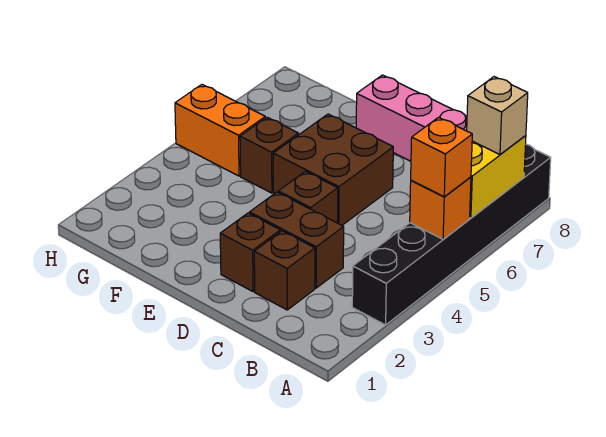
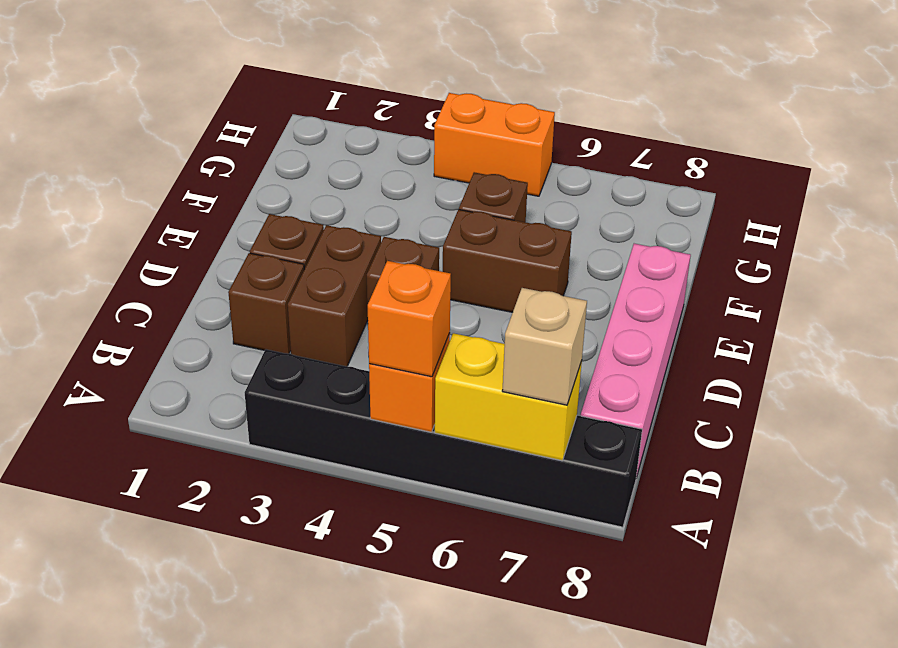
brown brick D5:E6 level 1 -> brown brick E5:E6 level 1
orange brick G5:H5 level 1 -> orange brick H4:H5 level 1

